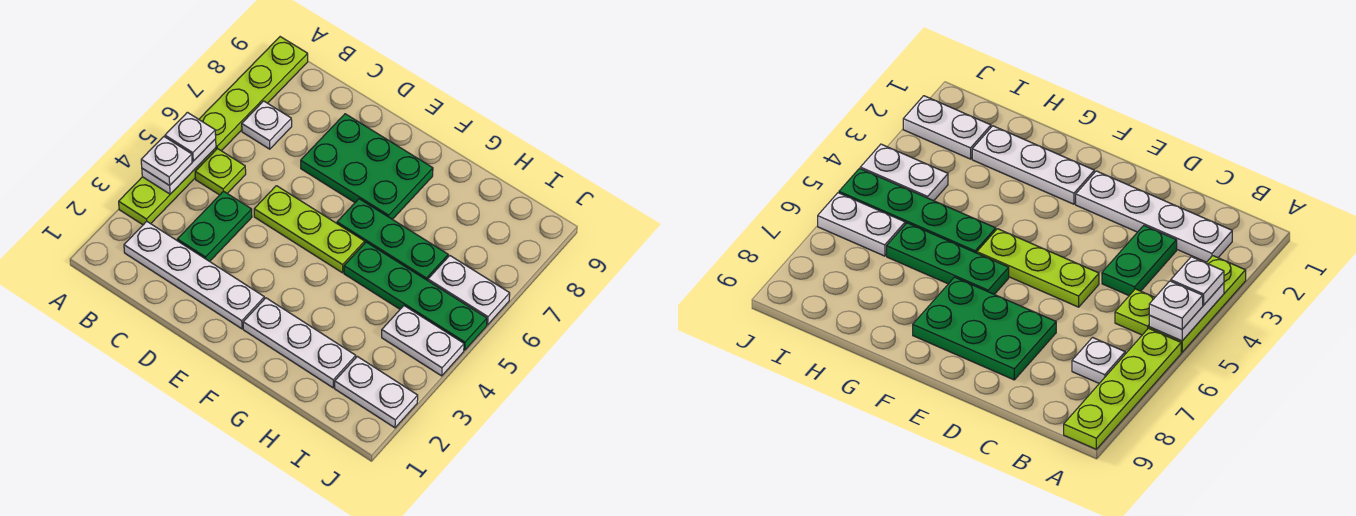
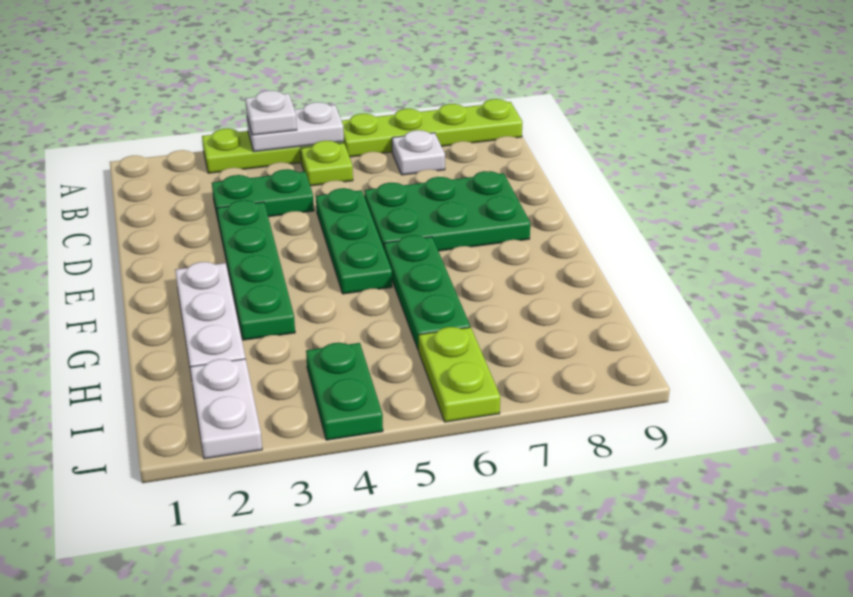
white plate A5 level 3 -> none
white plate B2:E2 level 1 -> none
lime plate D5:F5 level 1 -> green plate D5:F5 level 1
green plate D7:F8 level 1 -> green plate D6:E8 level 1
green plate G5:J5 level 1 -> green plate D3:G3 level 1
white plate I4:J4 level 1 -> green plate I4:J4 level 1
white plate I6:J6 level 1 -> lime plate I6:J6 level 1

